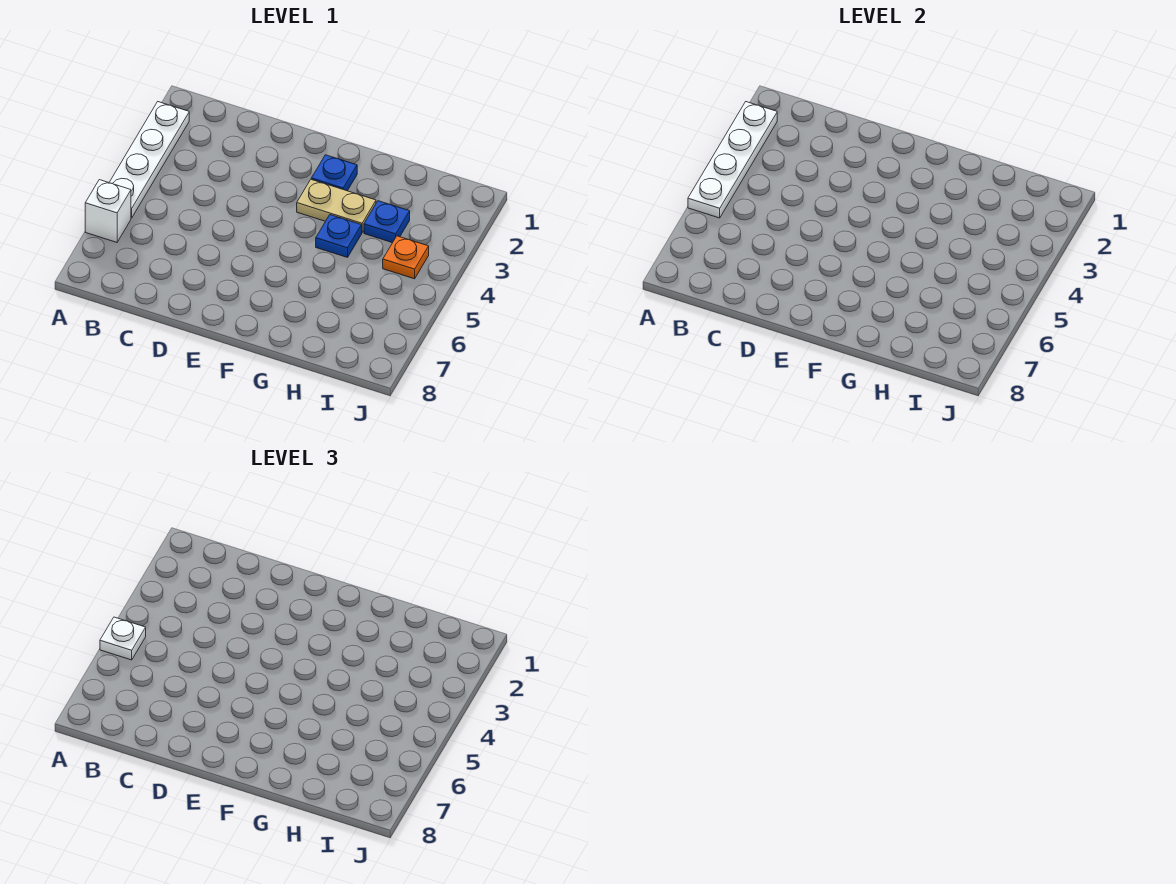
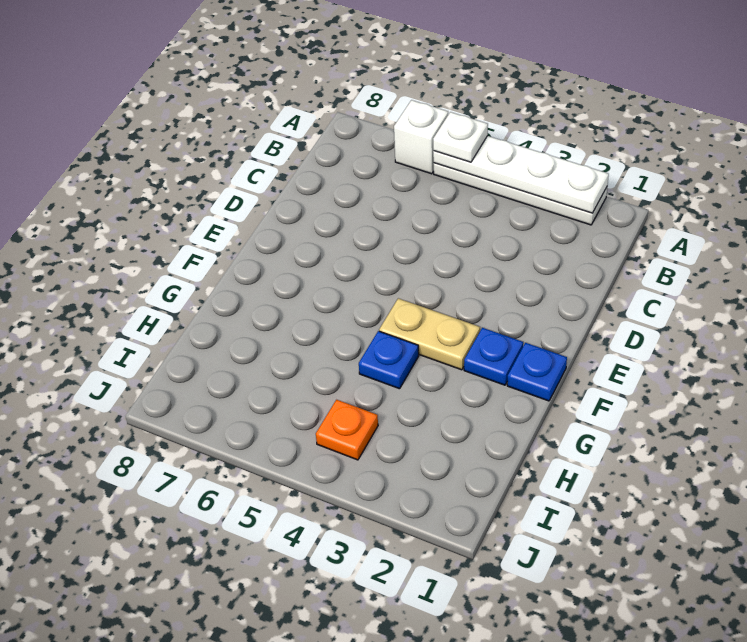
tan plate F3:G3 level 1 -> tan plate F3:F4 level 1
blue plate H3 level 1 -> blue plate F1 level 1

